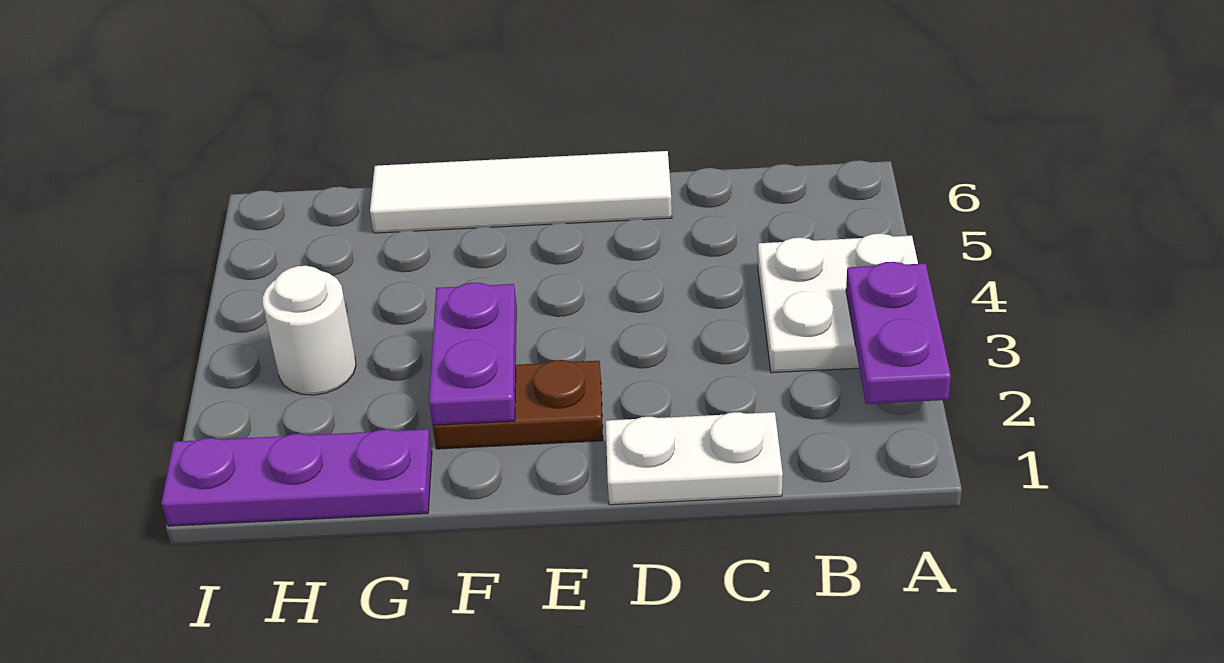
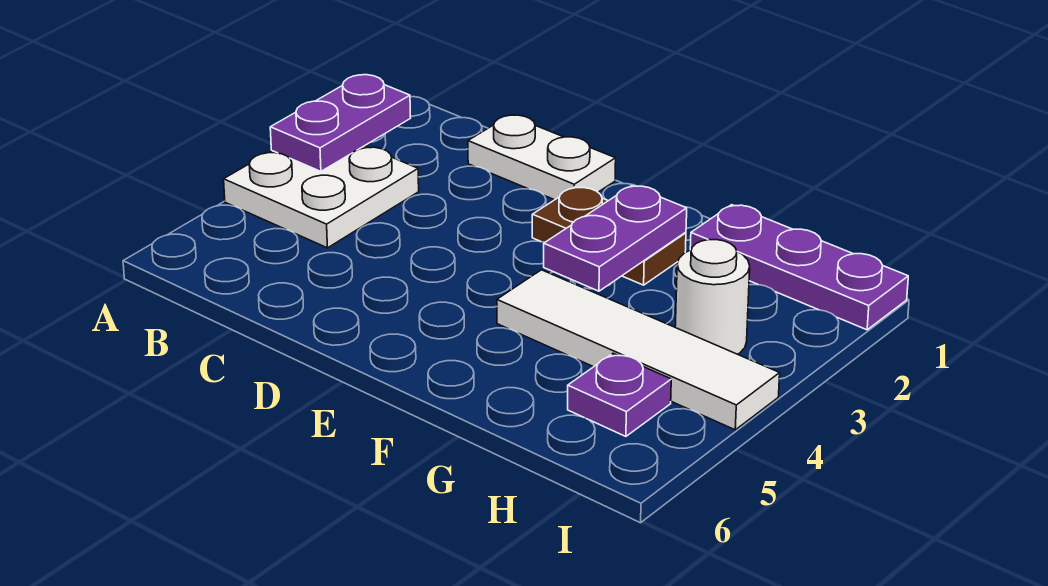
white tile D6:G6 level 1 -> white tile F4:I4 level 1
none -> purple plate H5 level 1

